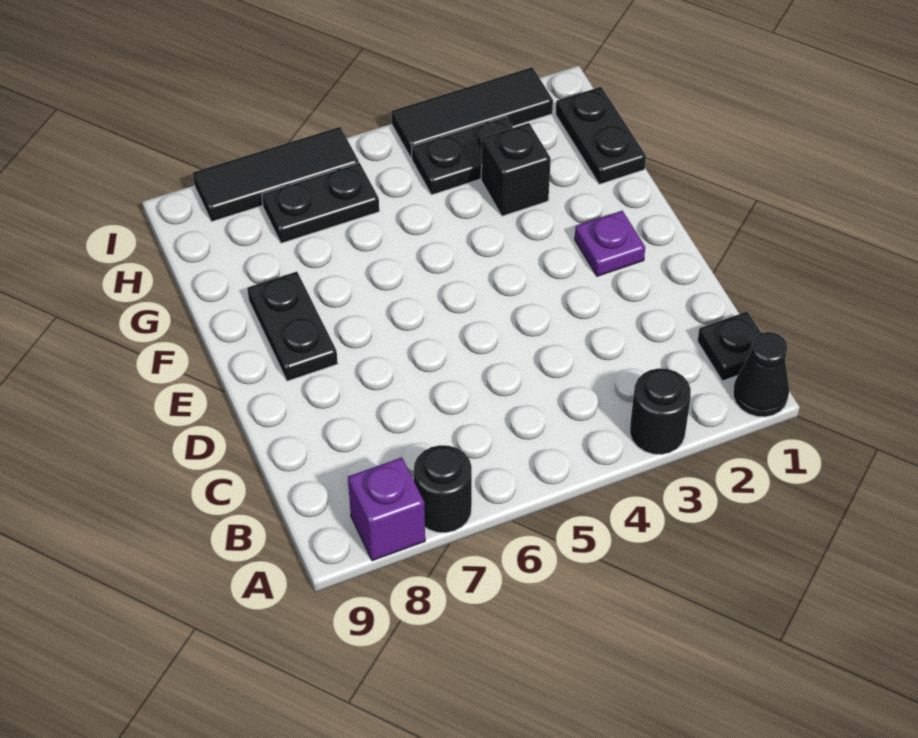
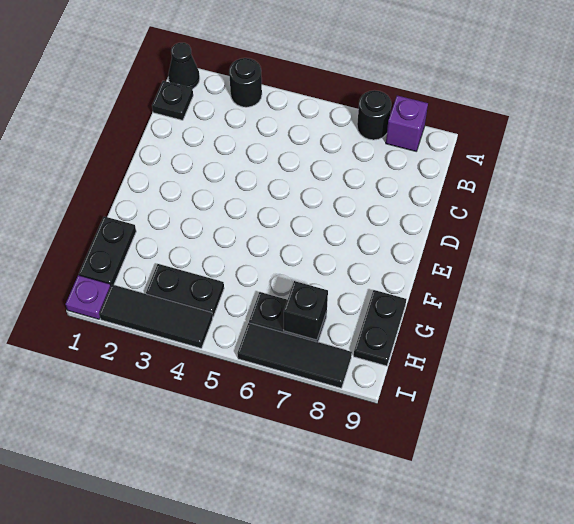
purple plate E2 level 1 -> purple plate I1 level 1
black plate E8:F8 level 1 -> black plate G9:H9 level 1
black brick G3 level 1 -> black brick H7 level 2

